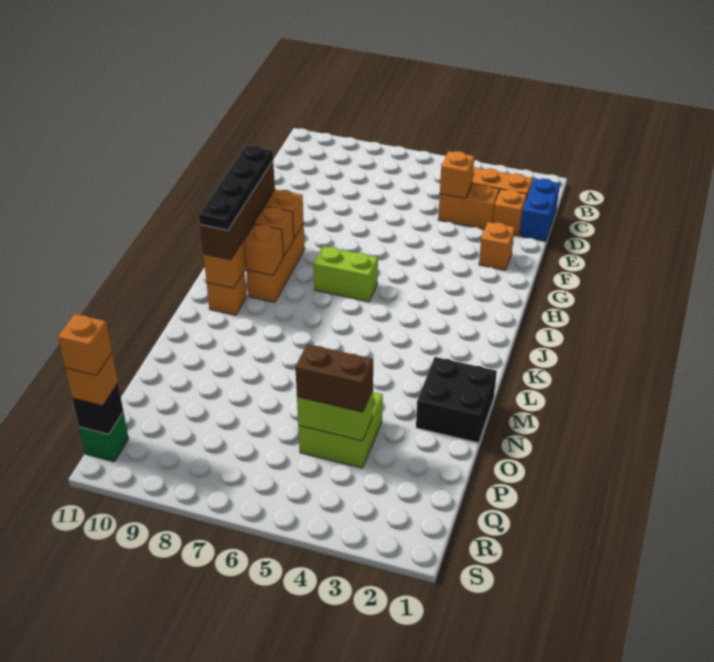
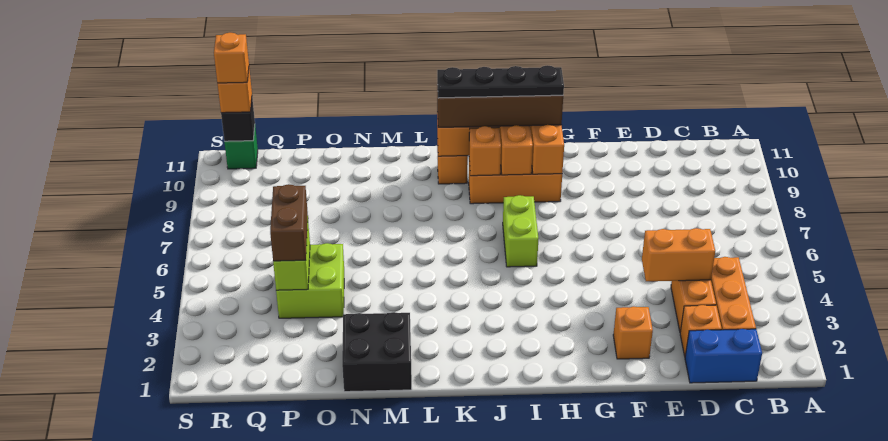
orange brick D4 level 2 -> orange brick D4:E4 level 2

